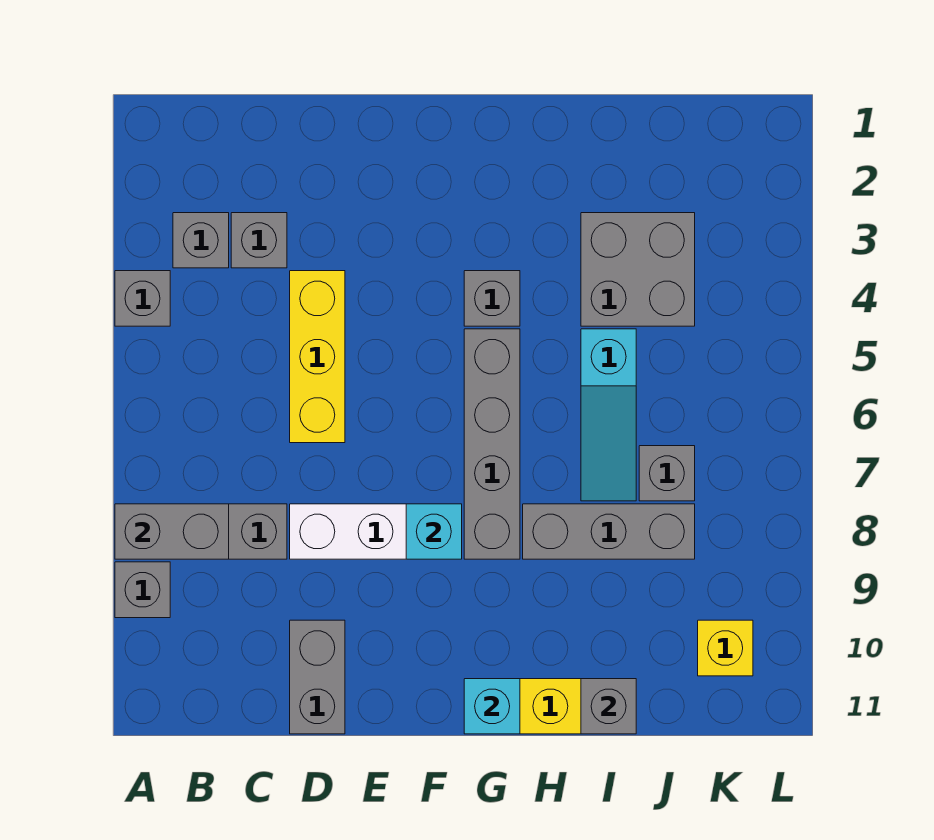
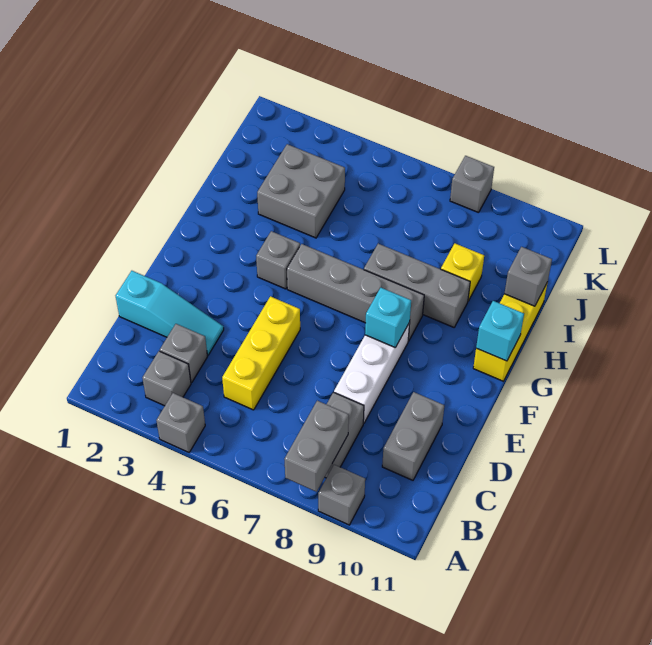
yellow brick D4:D6 level 1 -> yellow brick C5:E5 level 1
grey brick D10:D11 level 1 -> grey brick C10:D10 level 1
grey brick H8:J8 level 1 -> grey brick H7:H9 level 1
cyan slope I5:I7 level 1 top 5 -> cyan slope D1:D3 level 1 top 1
grey brick J7 level 1 -> grey brick L8 level 1
yellow brick K10 level 1 -> yellow brick I9 level 1

